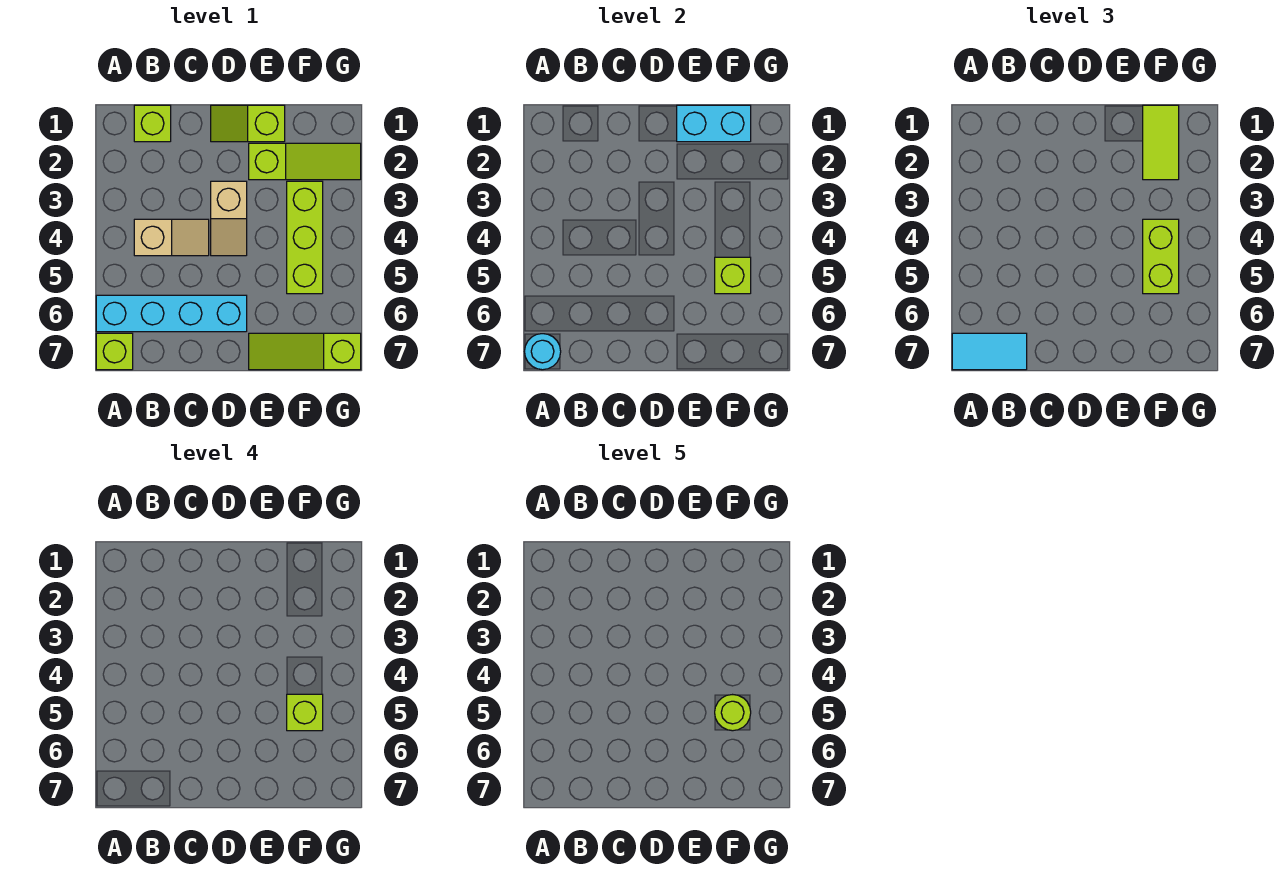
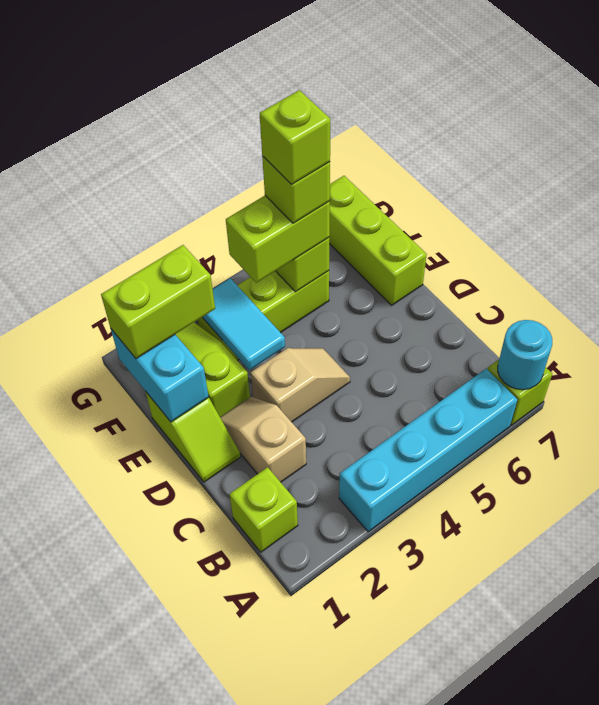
cyan brick A6:D6 level 1 -> cyan brick A3:A6 level 1
cyan tile A7:B7 level 3 -> cyan tile E3:F3 level 2
tan slope B4:C4 level 1 top B -> tan slope C2:D2 level 1 top C
lime slope E7:G7 level 1 top G -> lime brick E7:G7 level 1
lime tile F1:F2 level 3 -> lime brick F1:F2 level 3
lime round brick F5 level 5 -> lime brick F5 level 5

